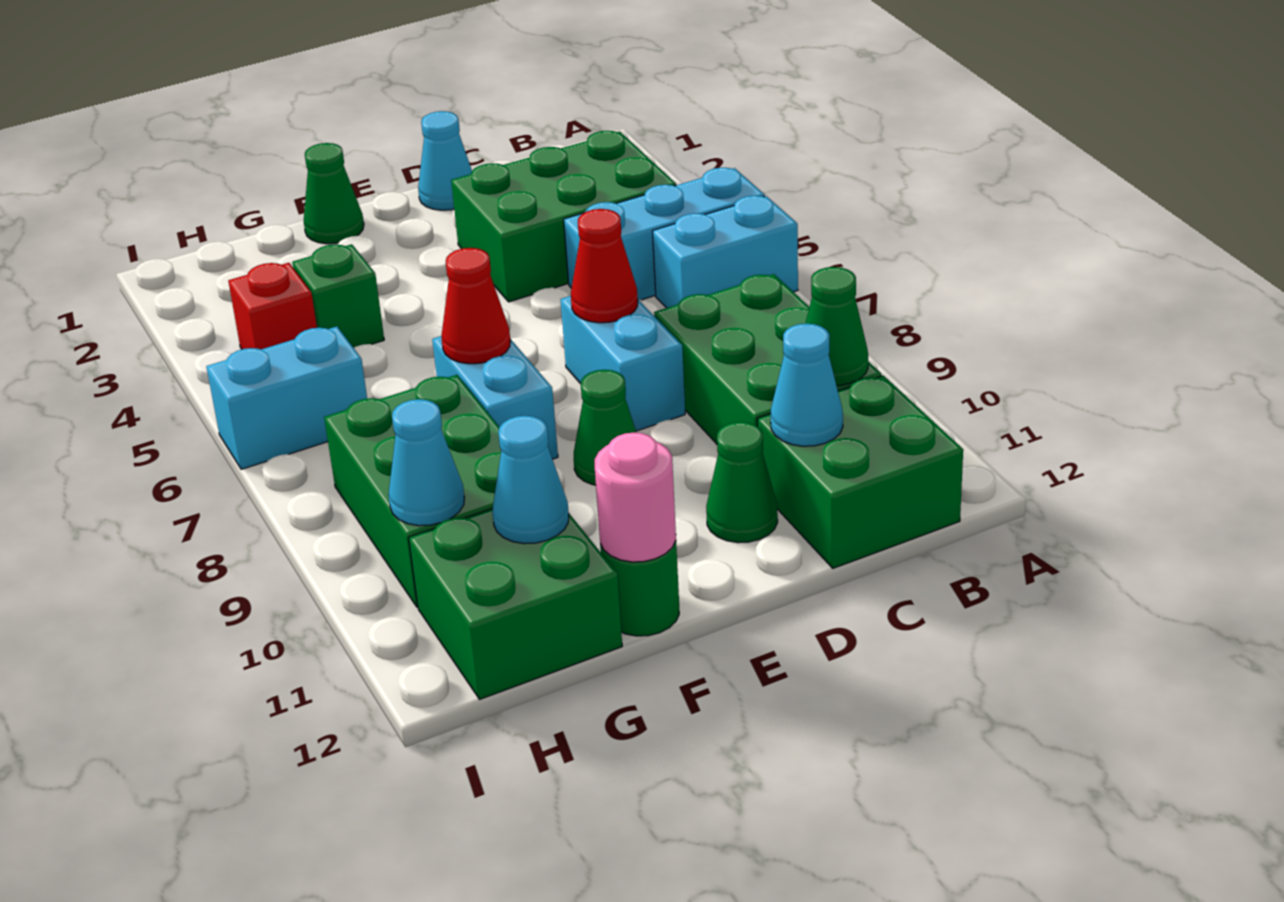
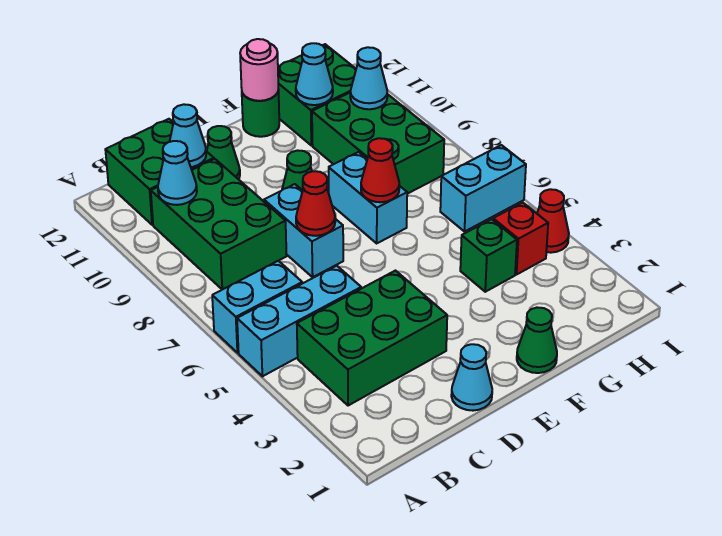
green cone B10 level 2 -> cyan cone B10 level 2
none -> red cone I4 level 1

